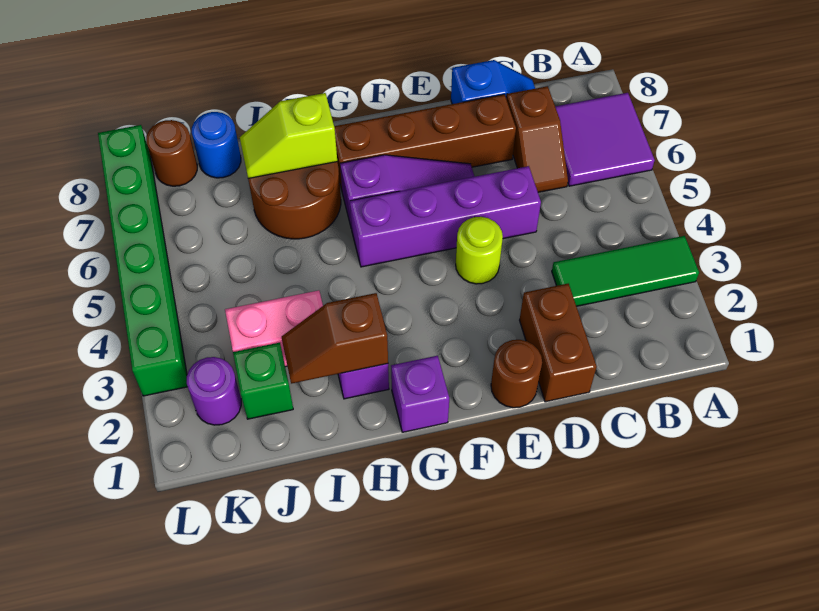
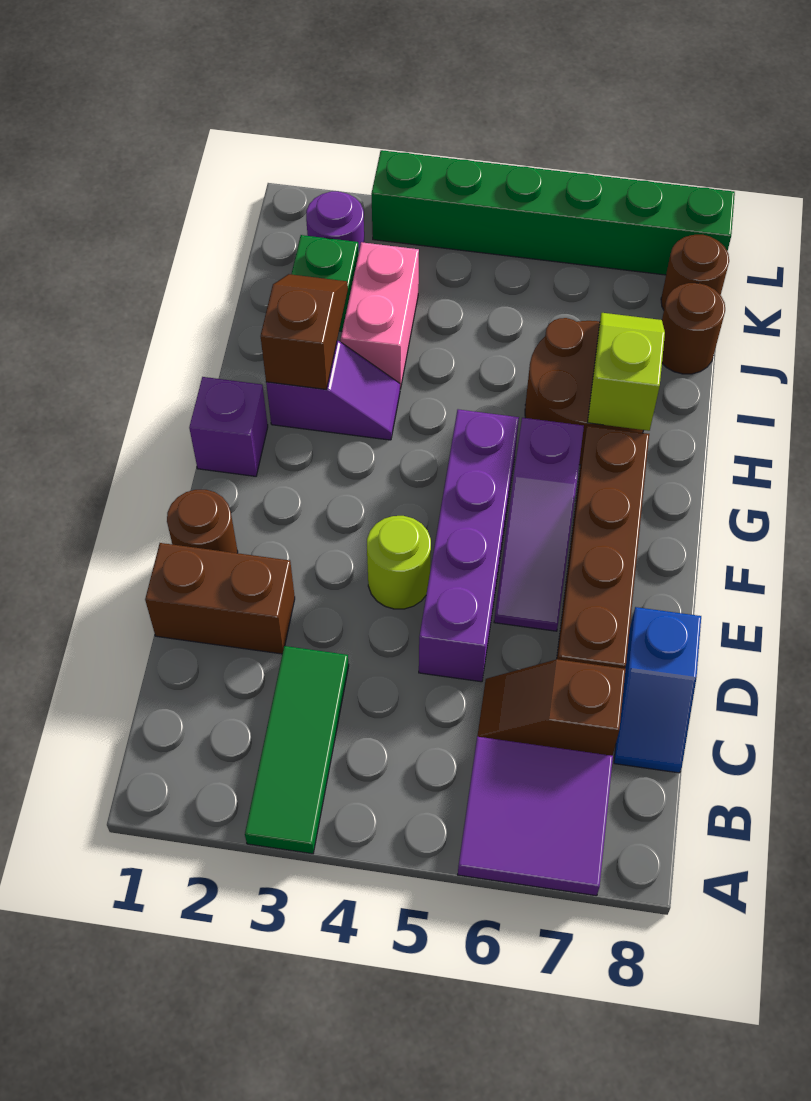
blue round brick J8 level 1 -> brown round brick J8 level 1

